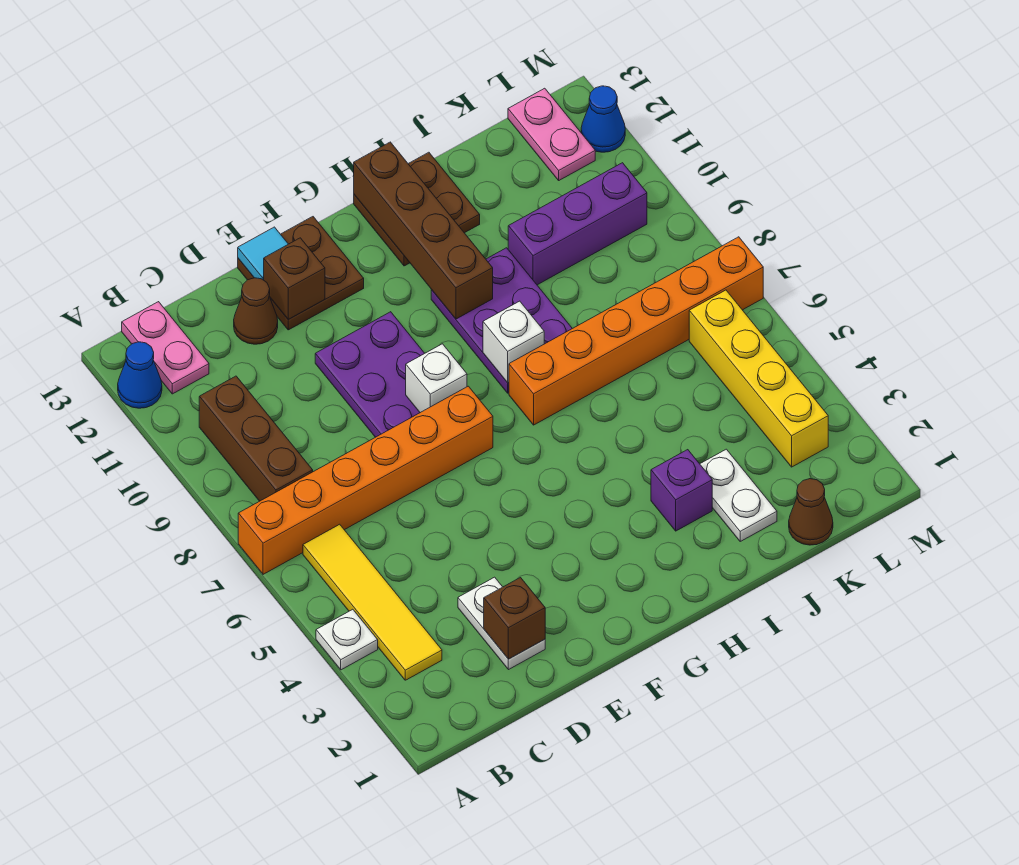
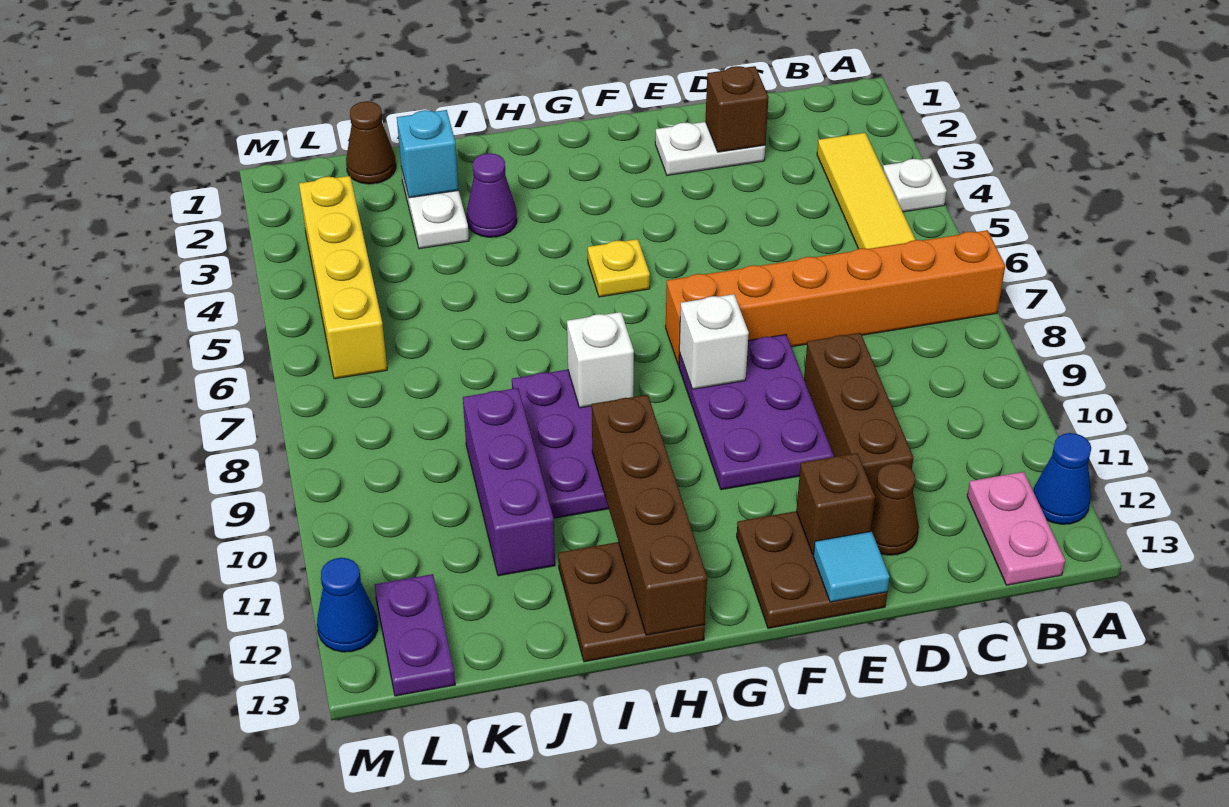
brown brick B8:B10 level 1 -> brown brick D9:D11 level 1
white plate D2:D3 level 1 -> white plate D2:E2 level 1
none -> yellow plate G5 level 1
orange brick H7:M7 level 1 -> none
purple brick I3 level 1 -> purple cone I3 level 1
none -> cyan brick J2 level 2
purple brick J10:L10 level 1 -> purple brick J9:J11 level 1
pink plate L12:L13 level 1 -> purple plate L12:L13 level 1

